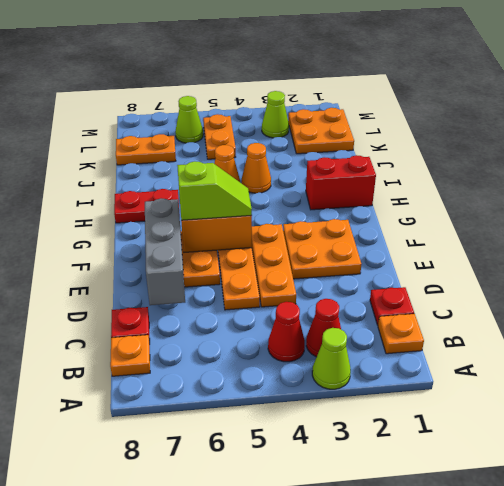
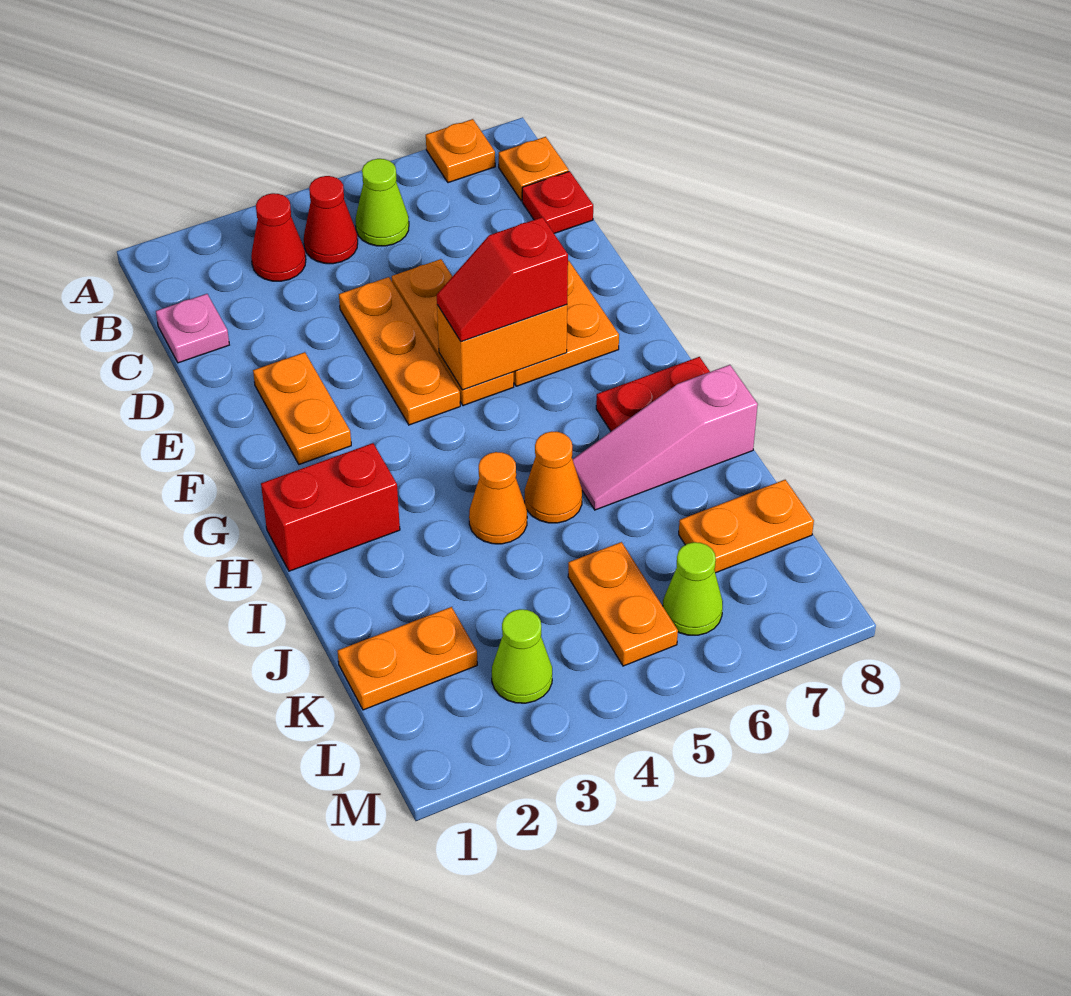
lime cone A3 level 1 -> lime cone B5 level 1
orange plate B1 level 1 -> orange plate A7 level 1
red plate C1 level 1 -> pink plate C1 level 1
grey brick D7:F7 level 2 -> none
orange plate E2:F3 level 1 -> orange plate E2:F2 level 1
lime slope F5:F6 level 3 top 6 -> red slope F5:F6 level 3 top 6
none -> pink slope I6:I8 level 1 top 8
orange plate K1:L2 level 1 -> orange plate K1:K2 level 1

